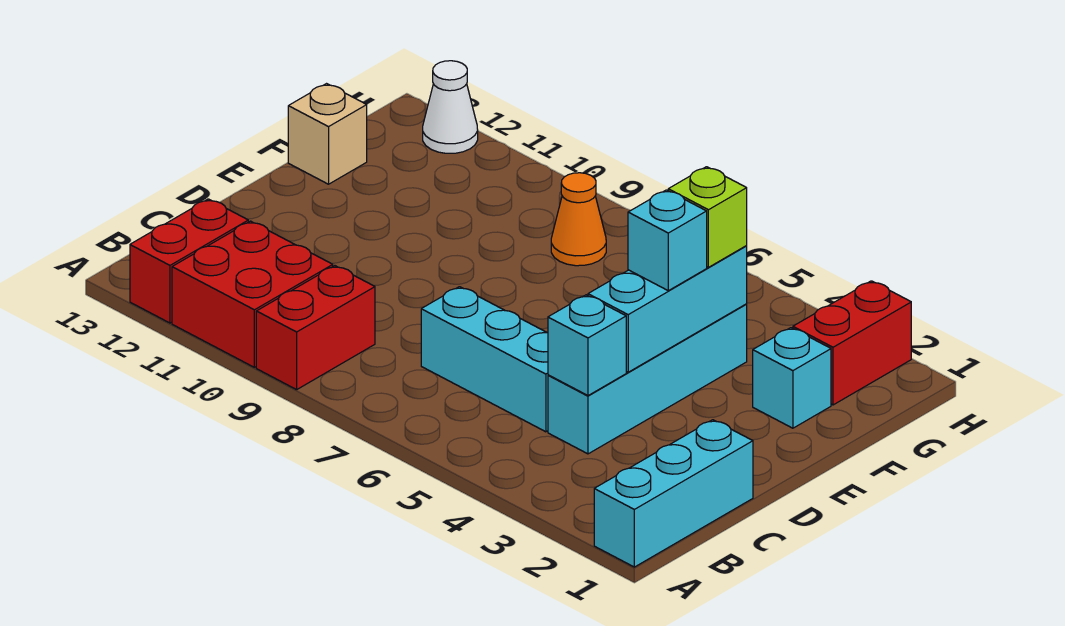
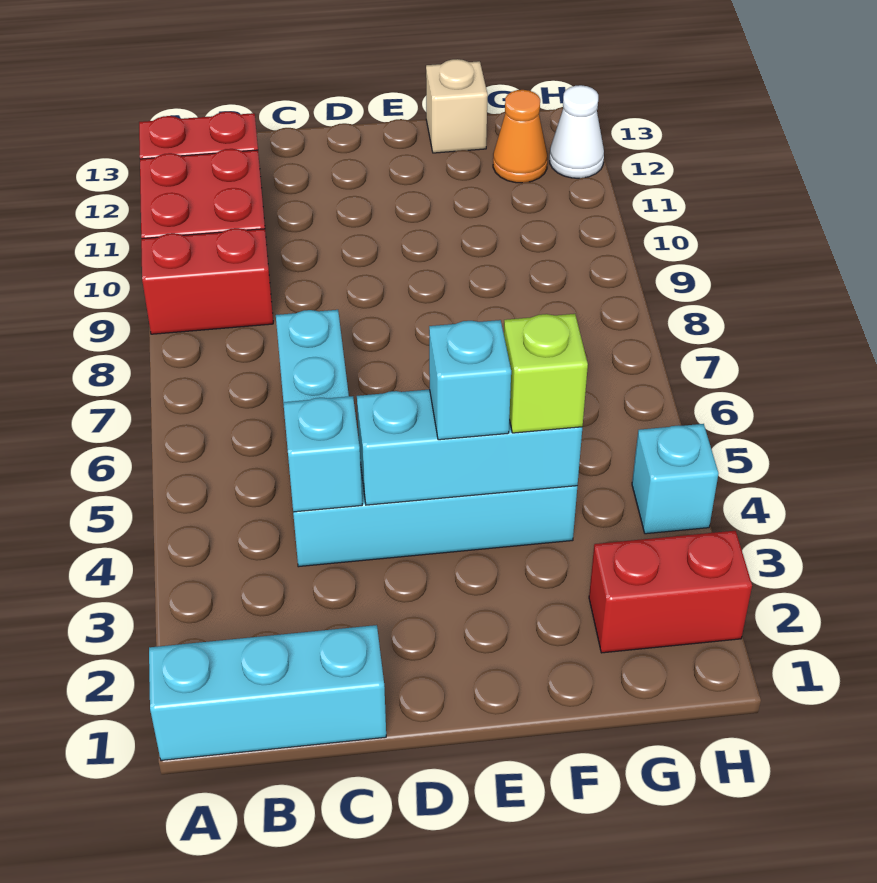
cyan brick F2 level 1 -> cyan brick H4 level 1
orange cone G8 level 1 -> orange cone G12 level 1

